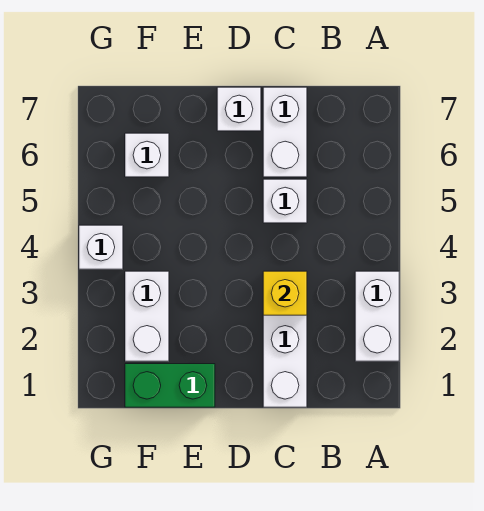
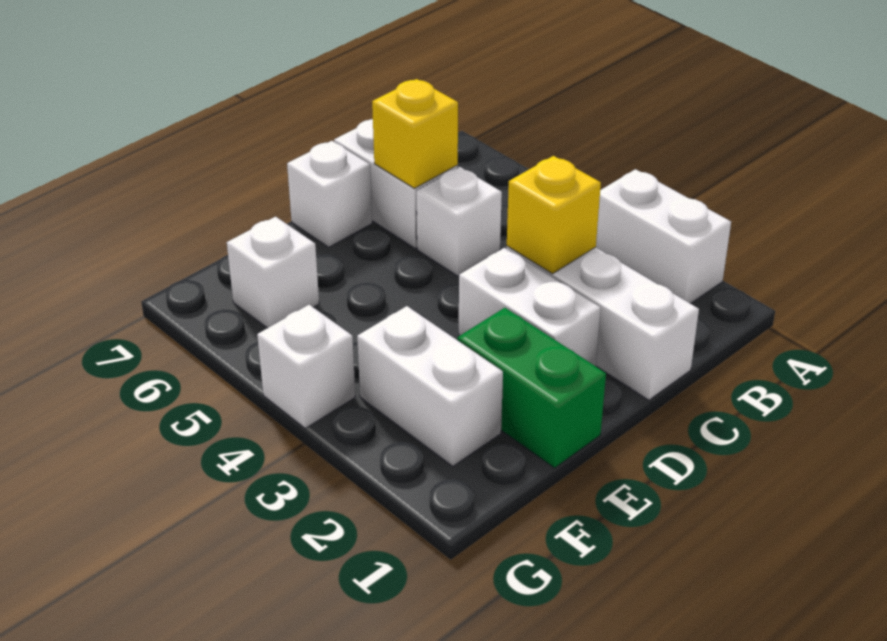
none -> yellow brick C6 level 2
none -> white brick D2:D3 level 1
green brick E1:F1 level 1 -> green brick E1:E2 level 1

